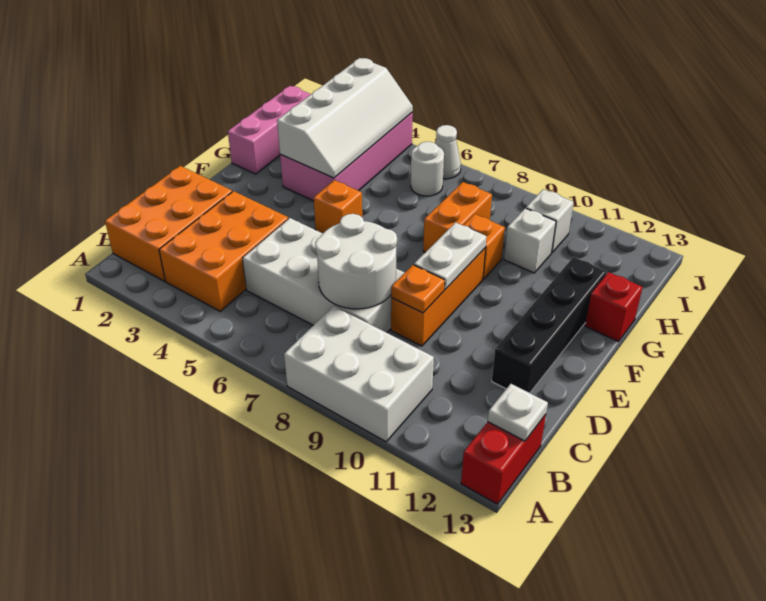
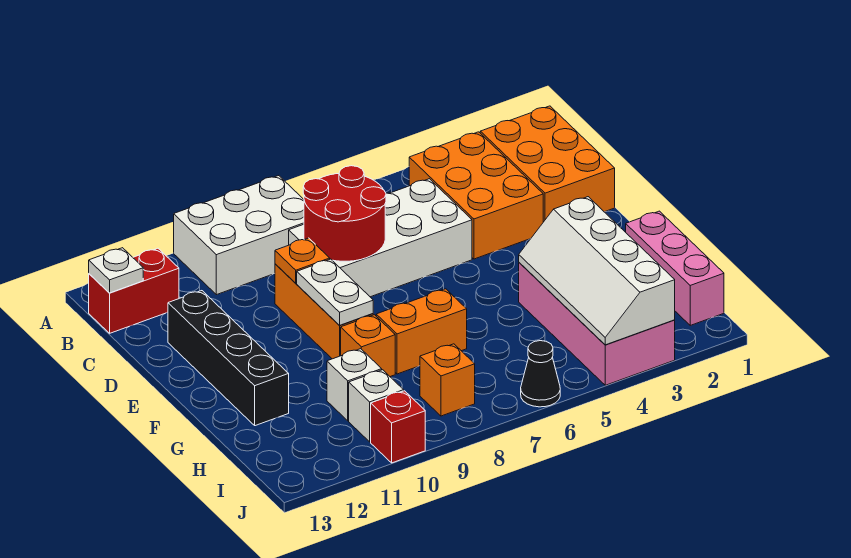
red brick A13:B13 level 1 -> red brick B12:B13 level 1
white round brick C7:D8 level 2 -> red round brick C7:D8 level 2
orange brick F5 level 1 -> orange brick I8 level 1
orange brick G8:H8 level 1 -> orange brick G7:G8 level 1
red brick G13 level 1 -> red brick J10 level 1
white round brick I6 level 1 -> none
white cone J6 level 1 -> black cone J6 level 1

